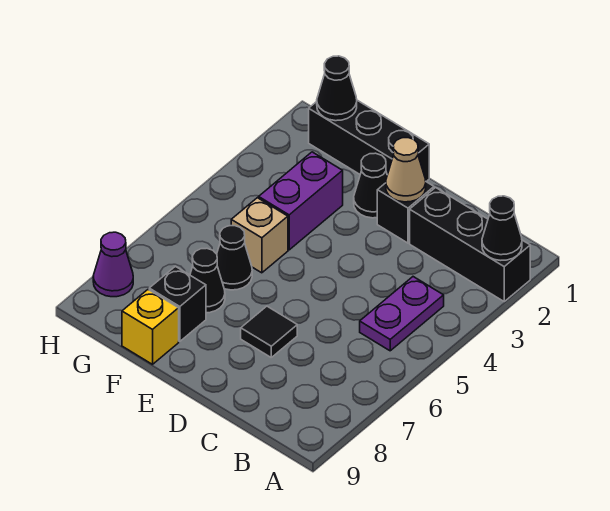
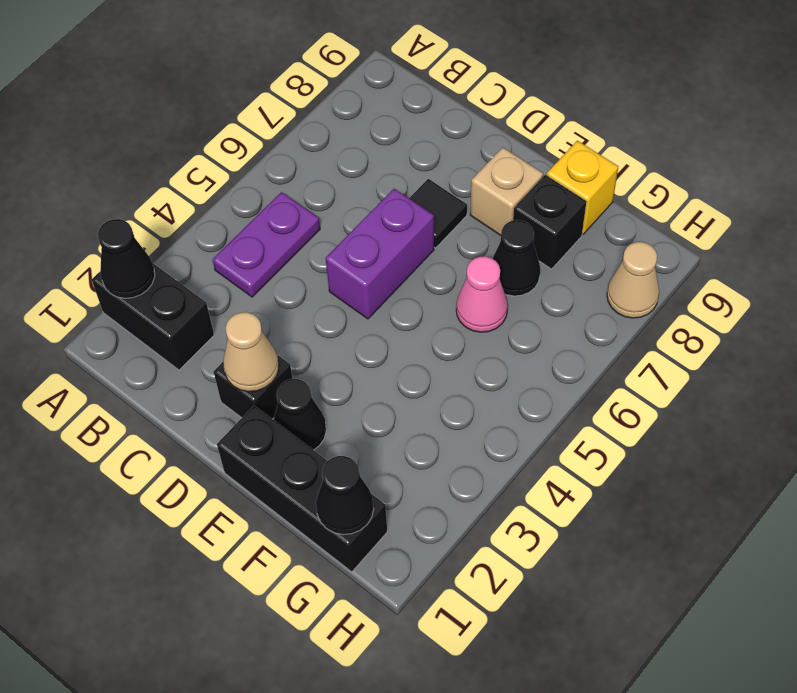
black brick A2:C2 level 1 -> black brick A2:B2 level 1
purple brick F3:F4 level 1 -> purple brick D5:D6 level 1
tan brick F5 level 1 -> tan brick E8 level 1
black cone F6 level 1 -> pink cone F6 level 1
purple cone H8 level 1 -> tan cone H8 level 1

